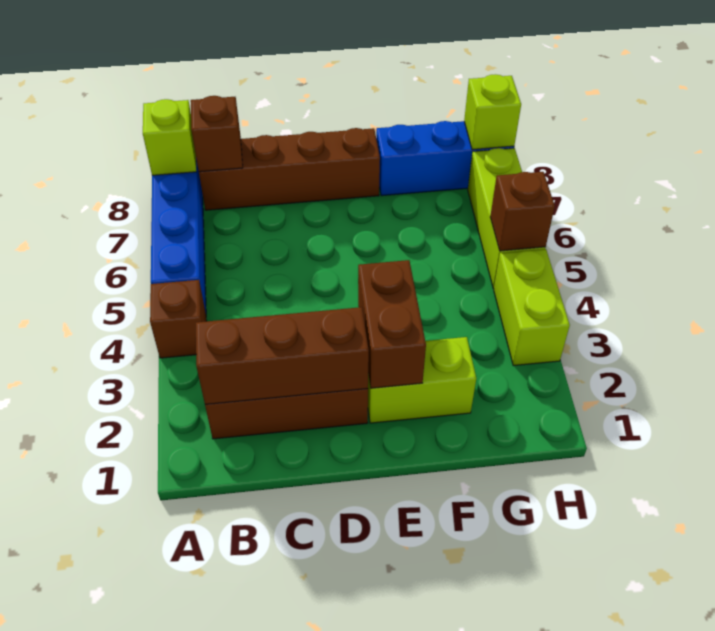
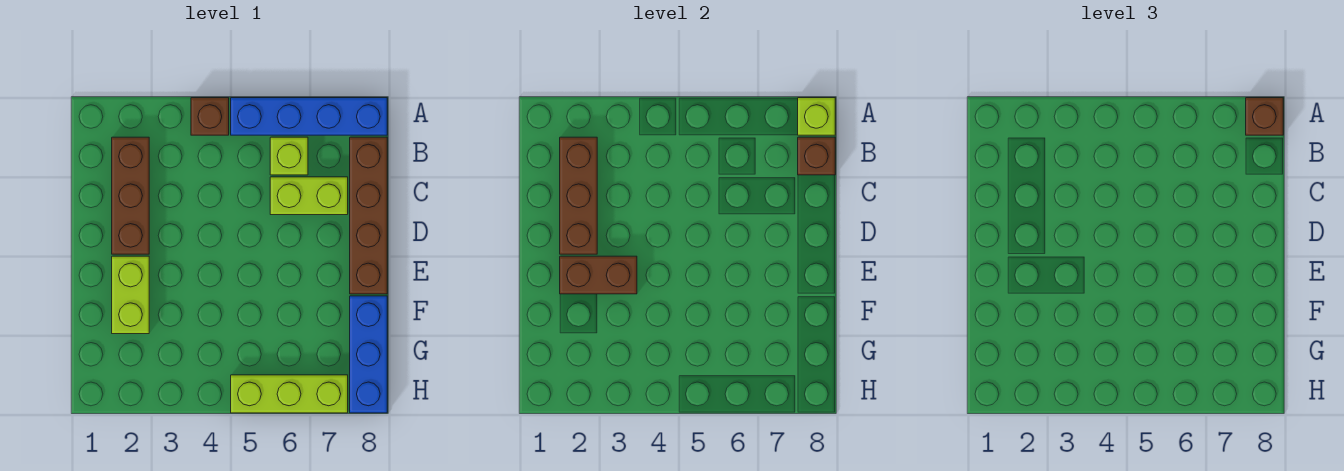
lime brick H3:H4 level 1 -> lime brick C6:C7 level 1
brown brick H5 level 2 -> brown brick A8 level 3
lime brick H8 level 2 -> lime brick B6 level 1

